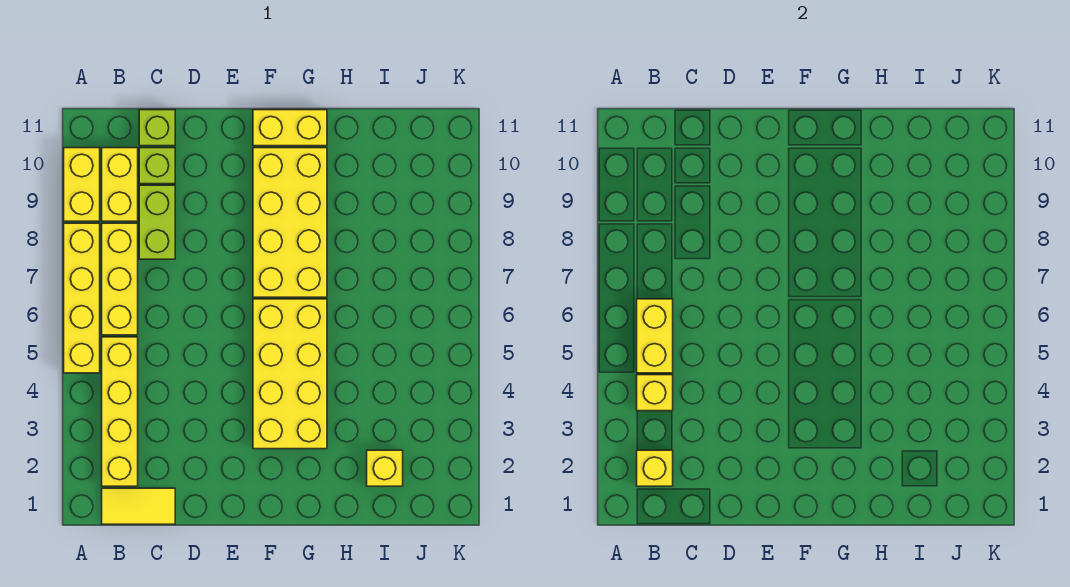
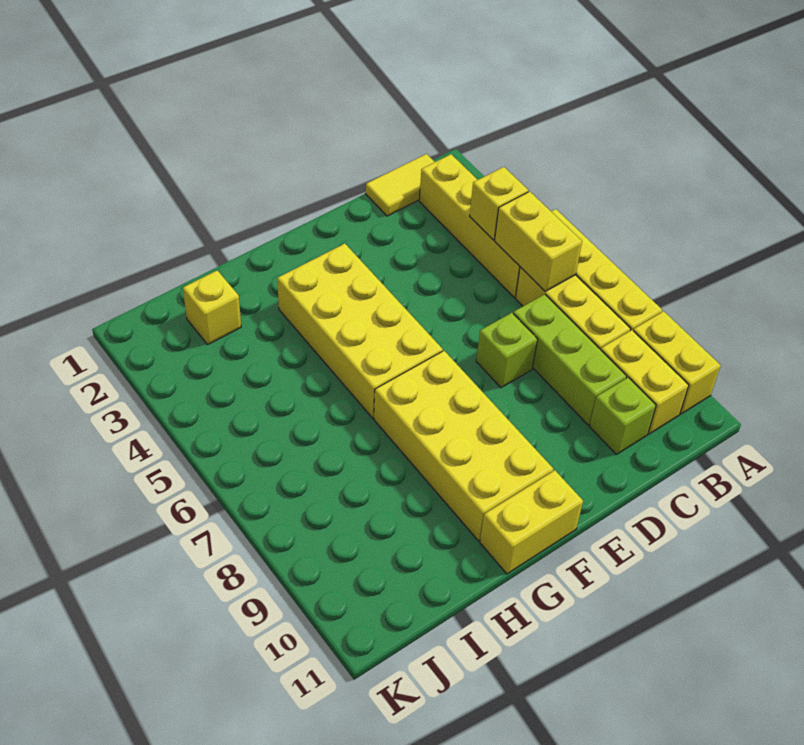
yellow brick B2 level 2 -> none
lime brick C8:C9 level 1 -> lime brick C7:C9 level 1
lime brick C11 level 1 -> lime brick D7 level 1

